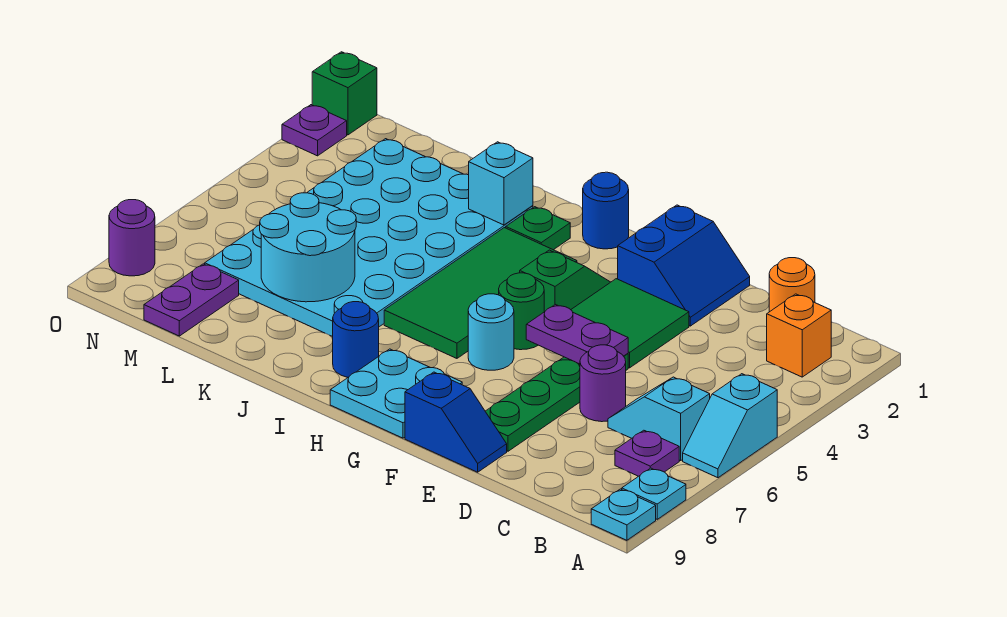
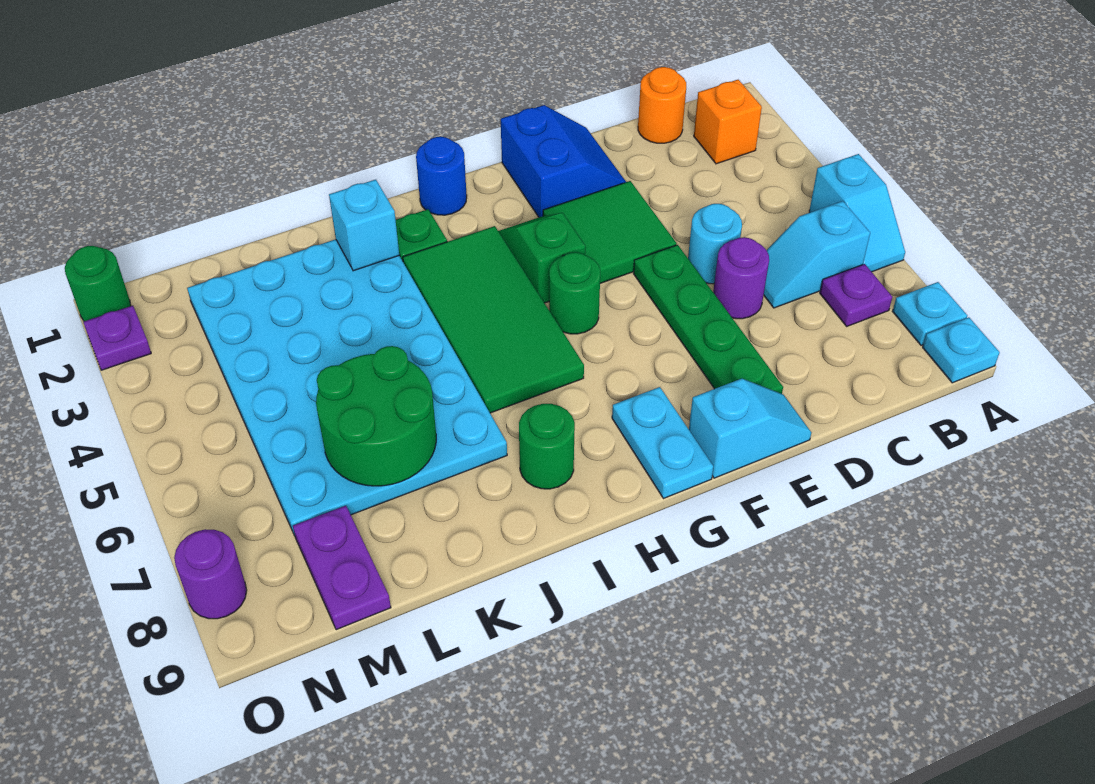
purple plate E5:F5 level 2 -> none
blue slope E9:F9 level 1 top F -> cyan slope E9:F9 level 1 top F
cyan round brick G6 level 1 -> cyan round brick D5 level 1
cyan plate G8:H9 level 1 -> cyan plate G8:G9 level 1
blue round brick I8 level 1 -> green round brick I8 level 1
cyan round brick K6:L7 level 2 -> green round brick K6:L7 level 2
green brick O1 level 1 -> green round brick O1 level 1

